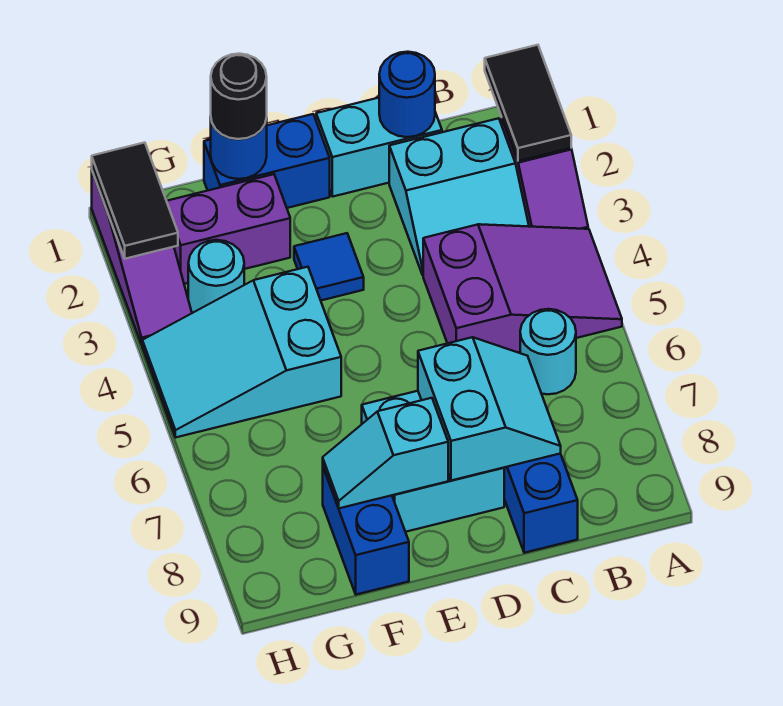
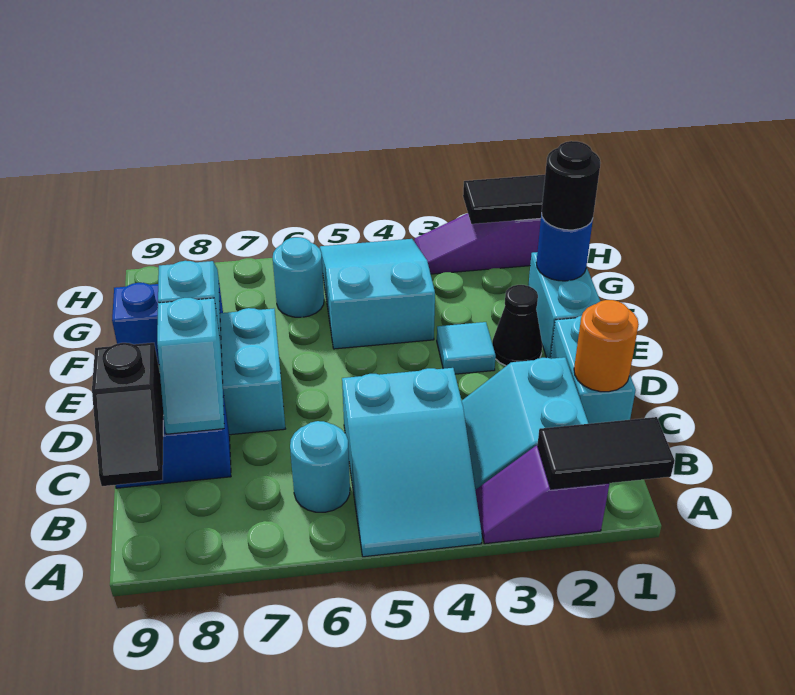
purple slope A4:C5 level 1 top C -> cyan slope A4:C5 level 1 top C
none -> black slope B9:C9 level 2 top C
blue round brick C1 level 2 -> orange round brick C1 level 2
cyan slope C7:D8 level 2 top D -> cyan slope C8:D8 level 2 top D
blue brick E1:F1 level 1 -> cyan brick E1:F1 level 1
none -> black cone E2 level 1
blue tile E3 level 1 -> cyan tile E3 level 1
purple brick F2:G2 level 1 -> none
cyan round brick G3 level 1 -> cyan round brick G6 level 1

